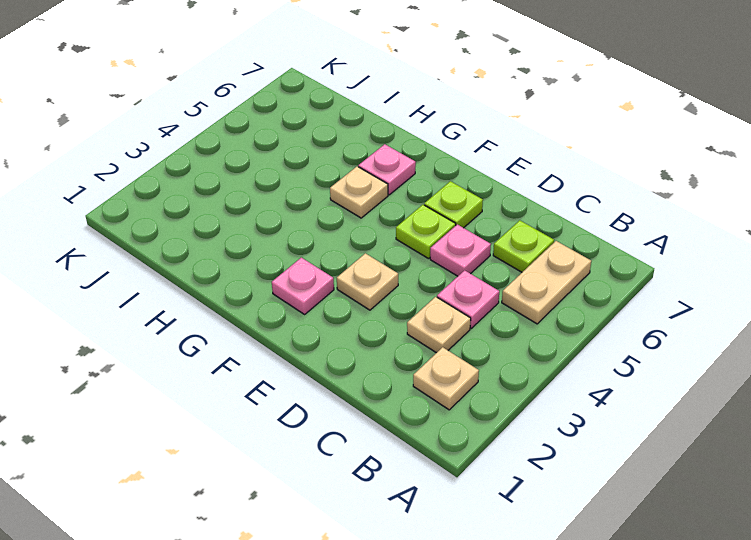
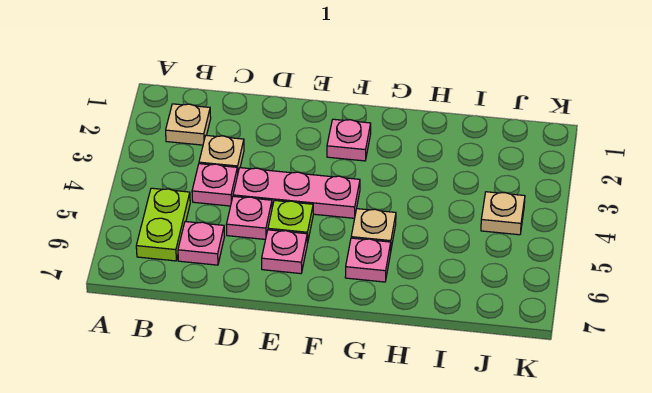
tan plate B5:B6 level 1 -> lime plate B5:B6 level 1
lime plate C6 level 1 -> pink plate C6 level 1
none -> pink plate D4:F4 level 1
tan plate E3 level 1 -> tan plate J4 level 1
lime plate E6 level 1 -> pink plate E6 level 1

